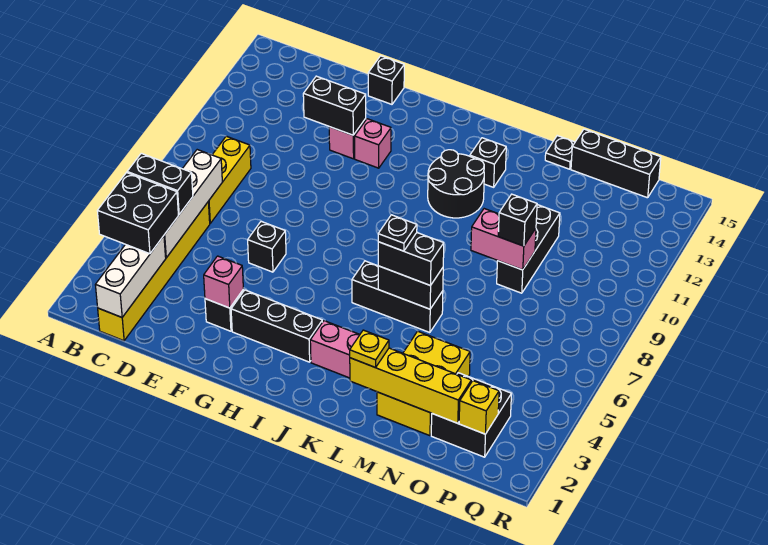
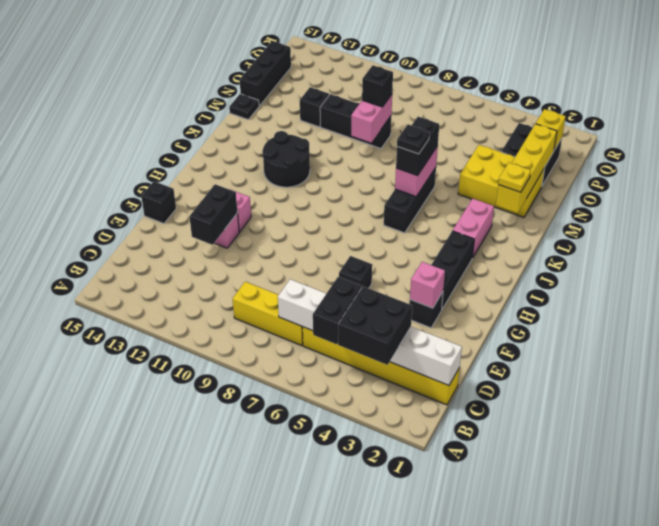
black brick K6:L6 level 2 -> pink brick K6:L6 level 2
black brick K13 level 1 -> black brick N12 level 1

